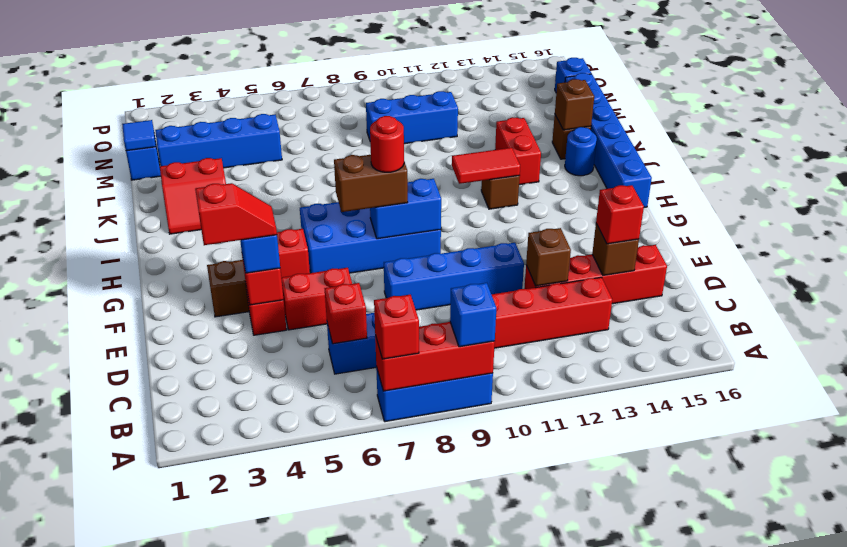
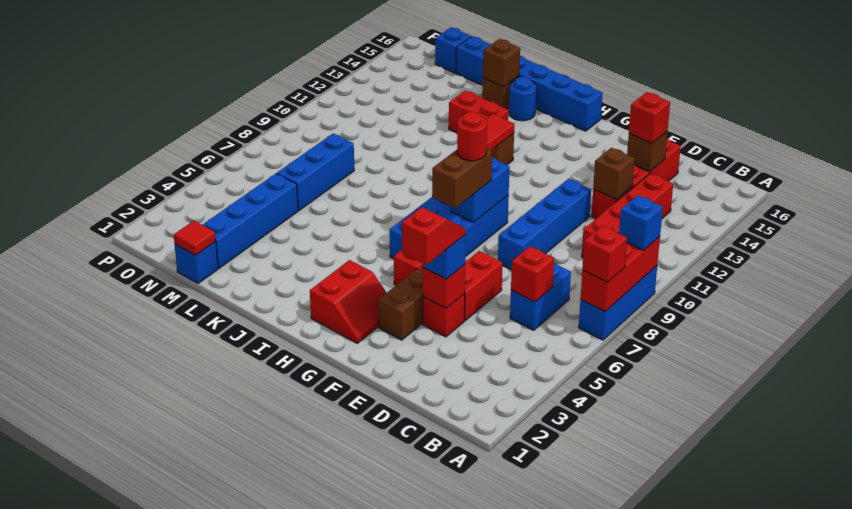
red slope J2:K3 level 1 top K -> red slope G2:H3 level 1 top H
blue tile M1 level 2 -> red tile M1 level 2
blue brick M9:M11 level 1 -> blue brick M6:M8 level 1

